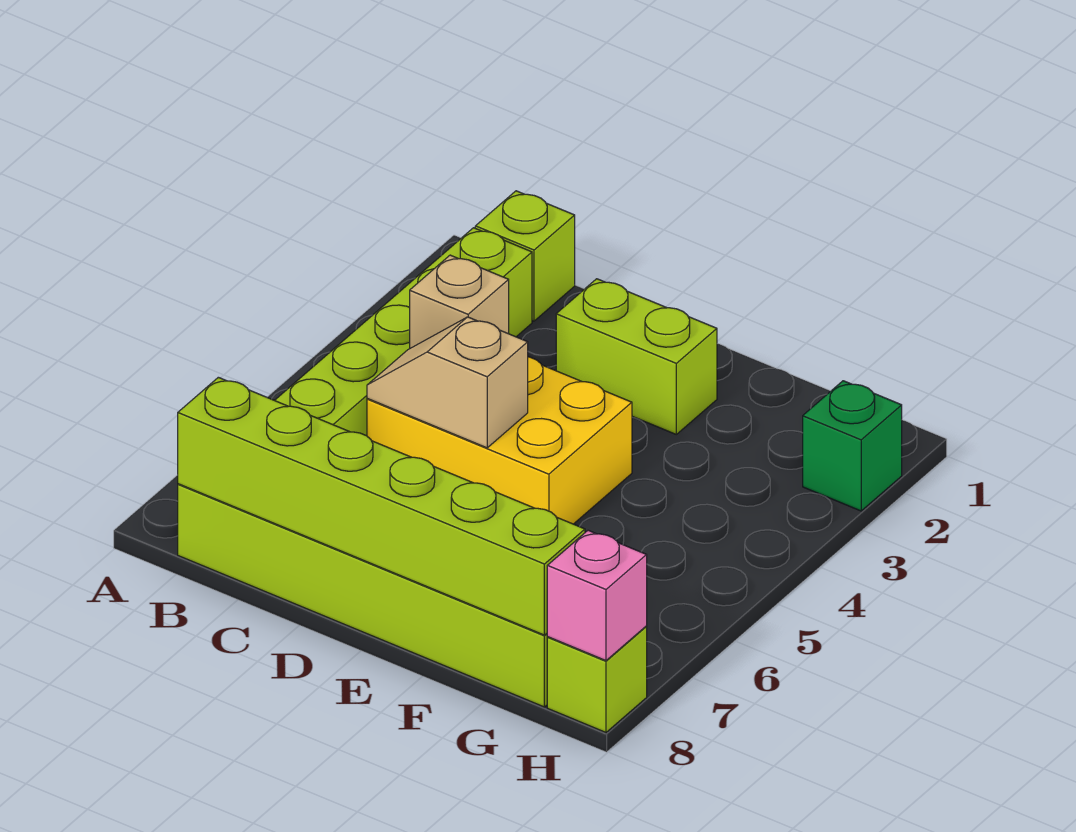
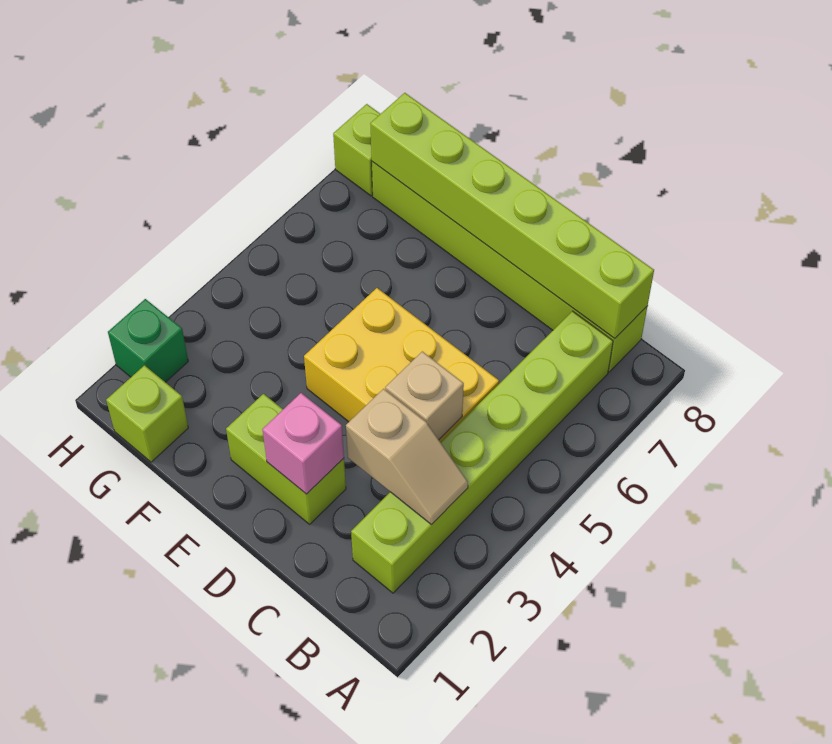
lime brick B1 level 1 -> lime brick G1 level 1
tan slope C5:D5 level 2 top D -> tan slope B3:C3 level 2 top C
pink brick H8 level 2 -> pink brick D2 level 2

